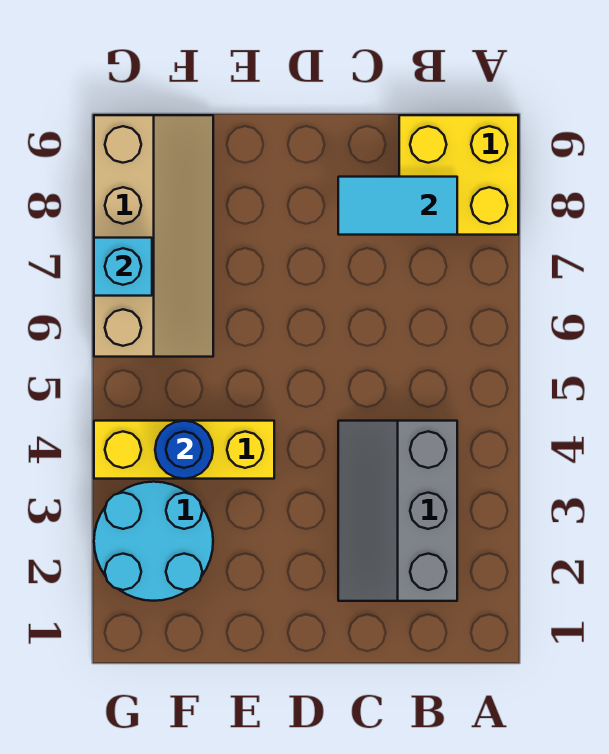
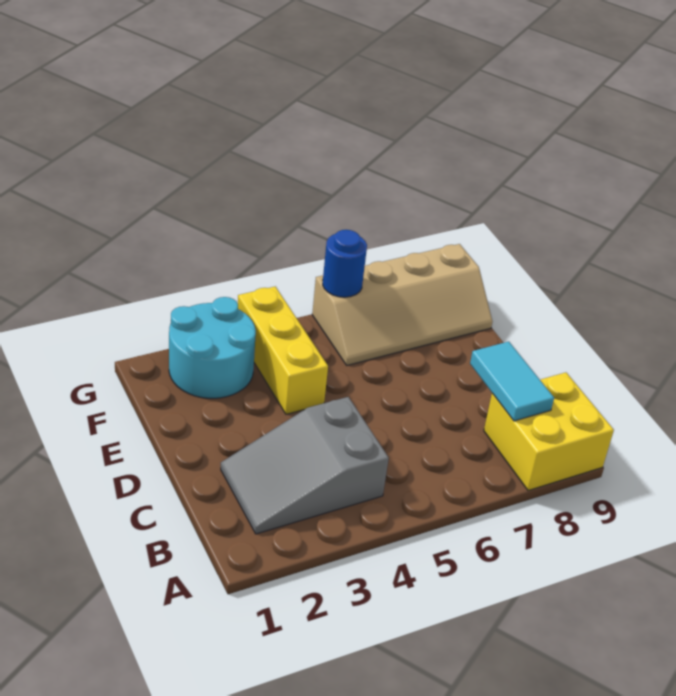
grey slope B2:C4 level 1 top B -> grey slope B2:C4 level 1 top 4
blue round brick F4 level 2 -> blue round brick G6 level 2
cyan brick G7 level 2 -> none

